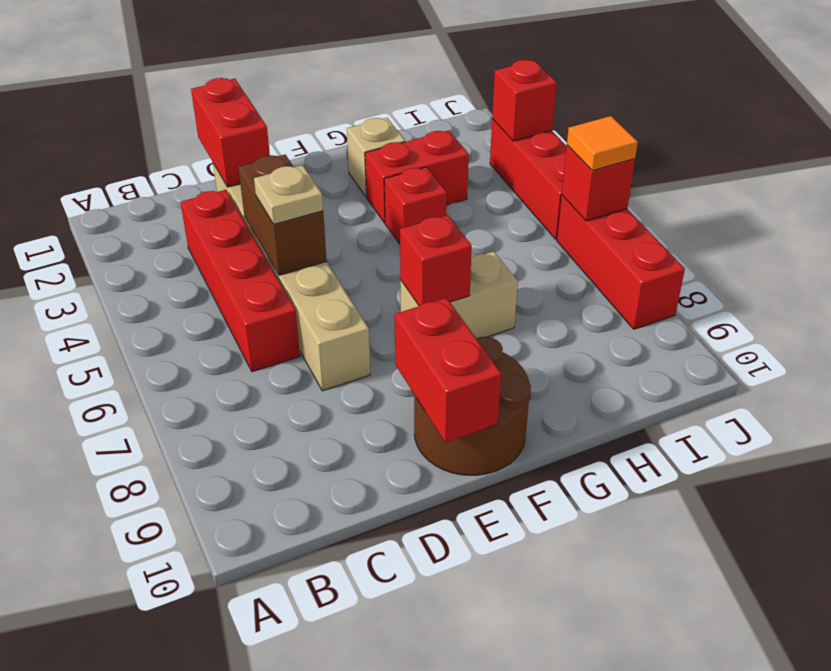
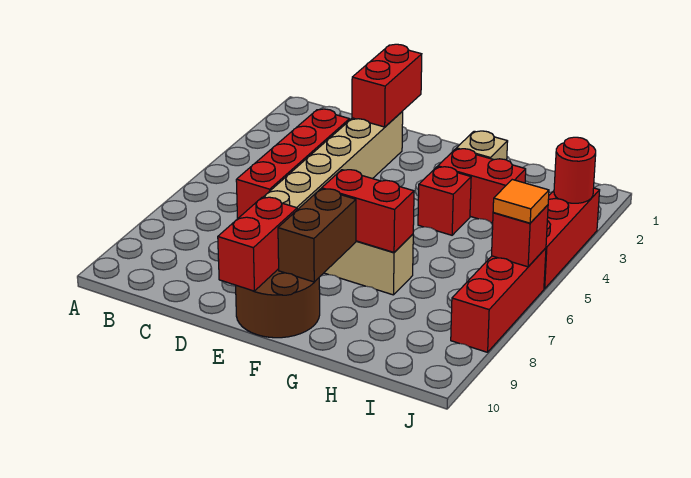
brown brick D4:D5 level 2 -> brown brick F8:F9 level 2
tan plate D5 level 3 -> none
red brick F7 level 2 -> red brick F7:G7 level 2
red brick J3 level 2 -> red round brick J3 level 2

